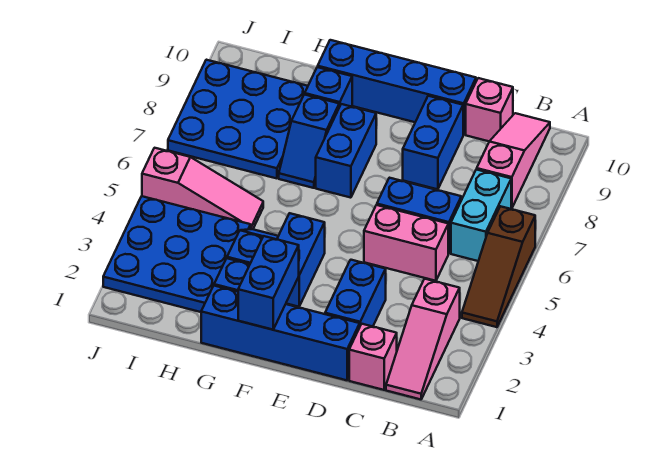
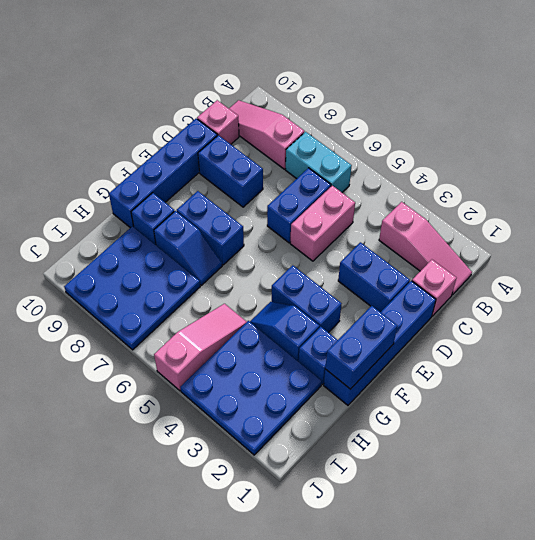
brown slope A4:A6 level 1 top 6 -> none
blue brick F1:F2 level 2 -> blue brick F1:G1 level 2

